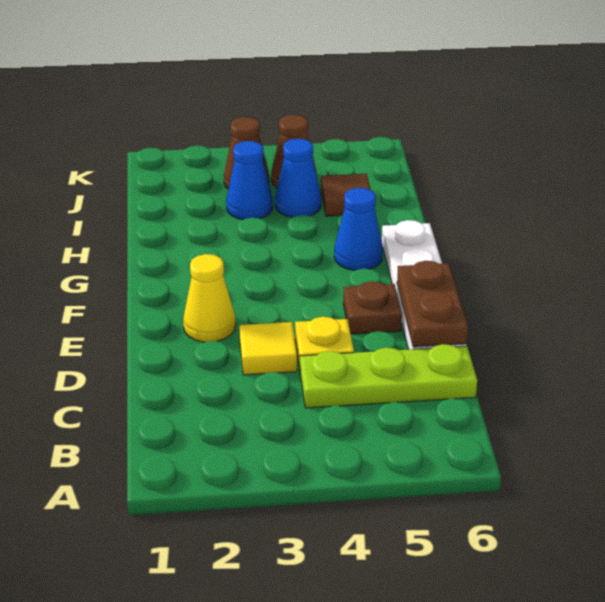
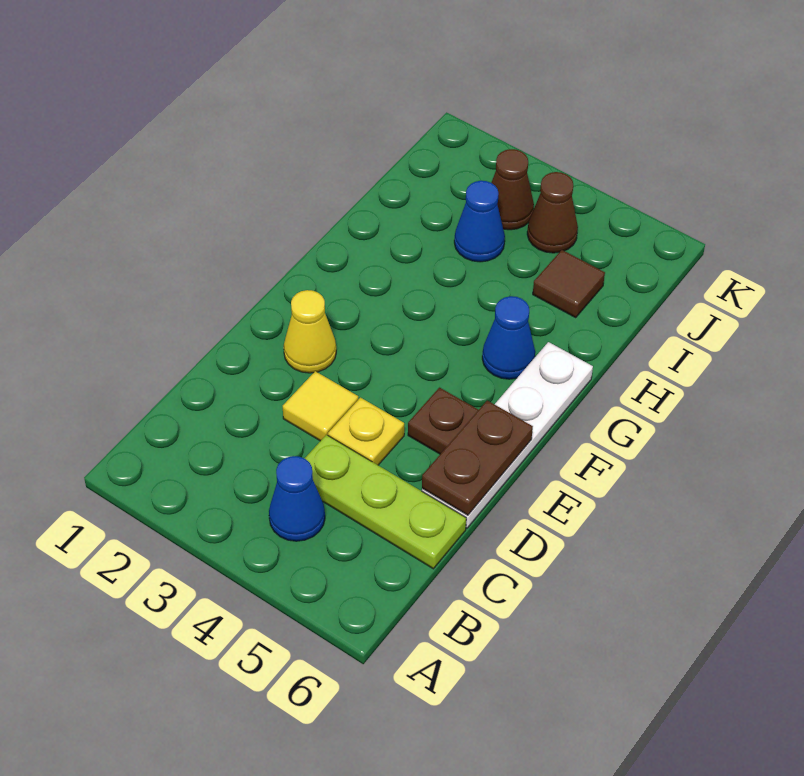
blue cone I4 level 1 -> blue cone B4 level 1

